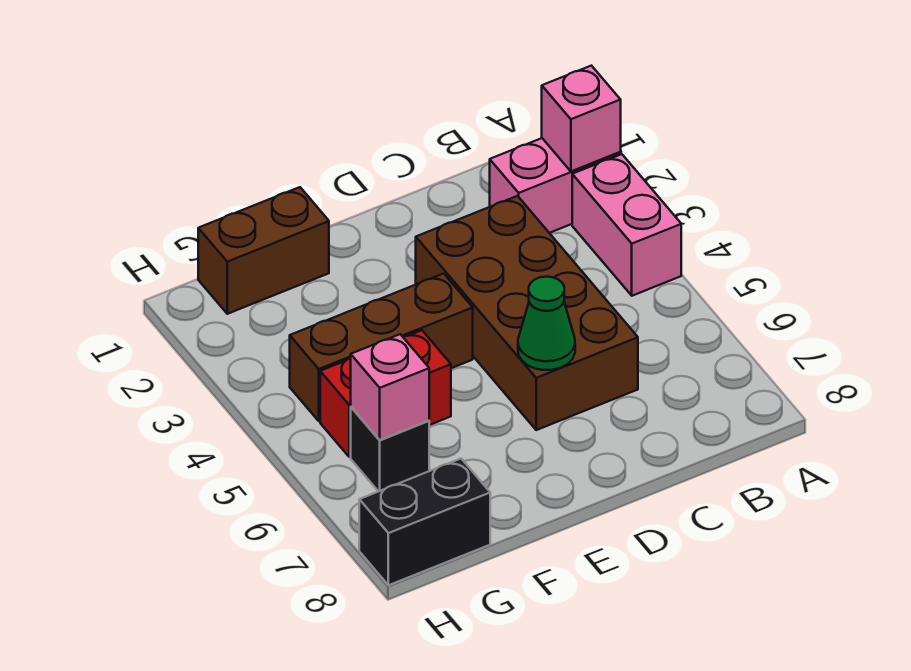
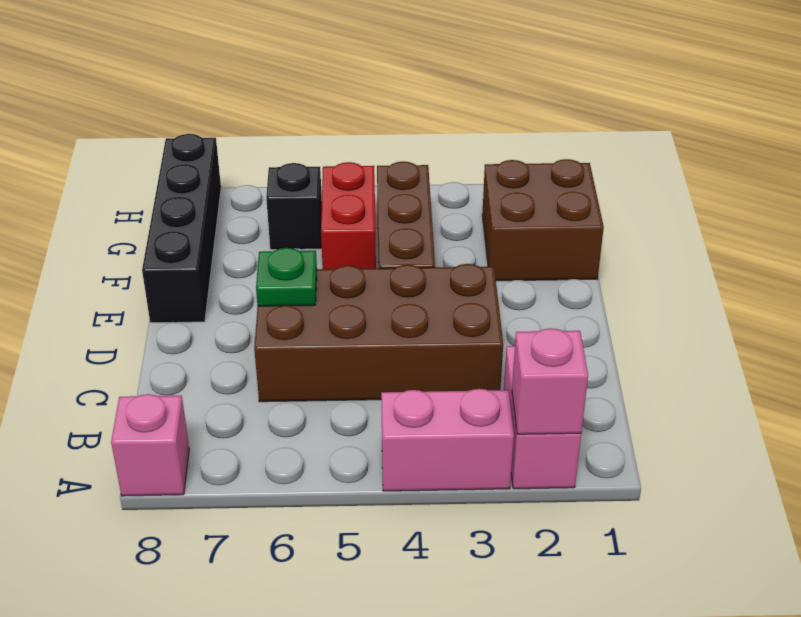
green cone D6 level 2 -> green plate D6 level 2
brown brick F1:G1 level 1 -> brown brick F1:G2 level 1
pink brick G6 level 2 -> pink brick A8 level 1
black brick G8:H8 level 1 -> black brick E8:H8 level 1

